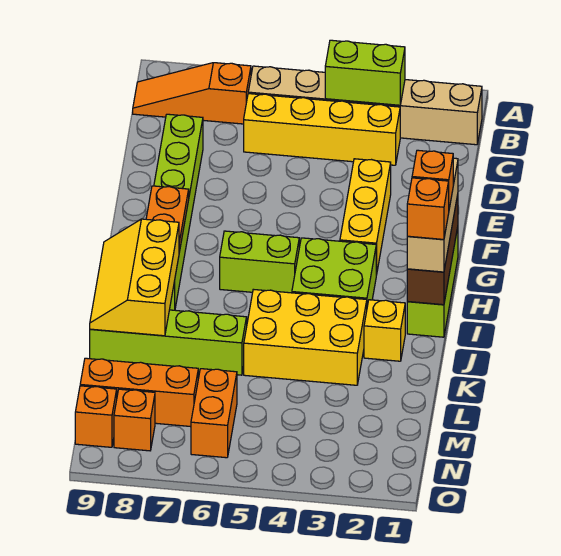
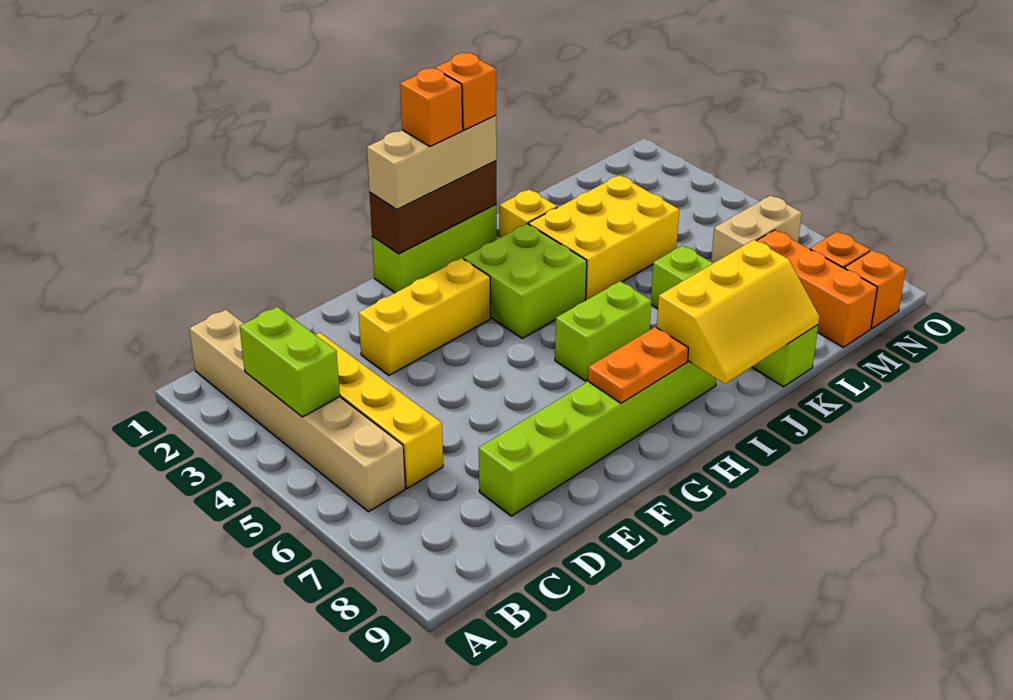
orange slope B7:B9 level 1 top 7 -> none
lime brick H5:H6 level 1 -> lime brick H6:I6 level 1
yellow brick J3:K5 level 1 -> yellow brick J3:L4 level 1
orange brick M6:N6 level 1 -> tan brick M6:N6 level 1

